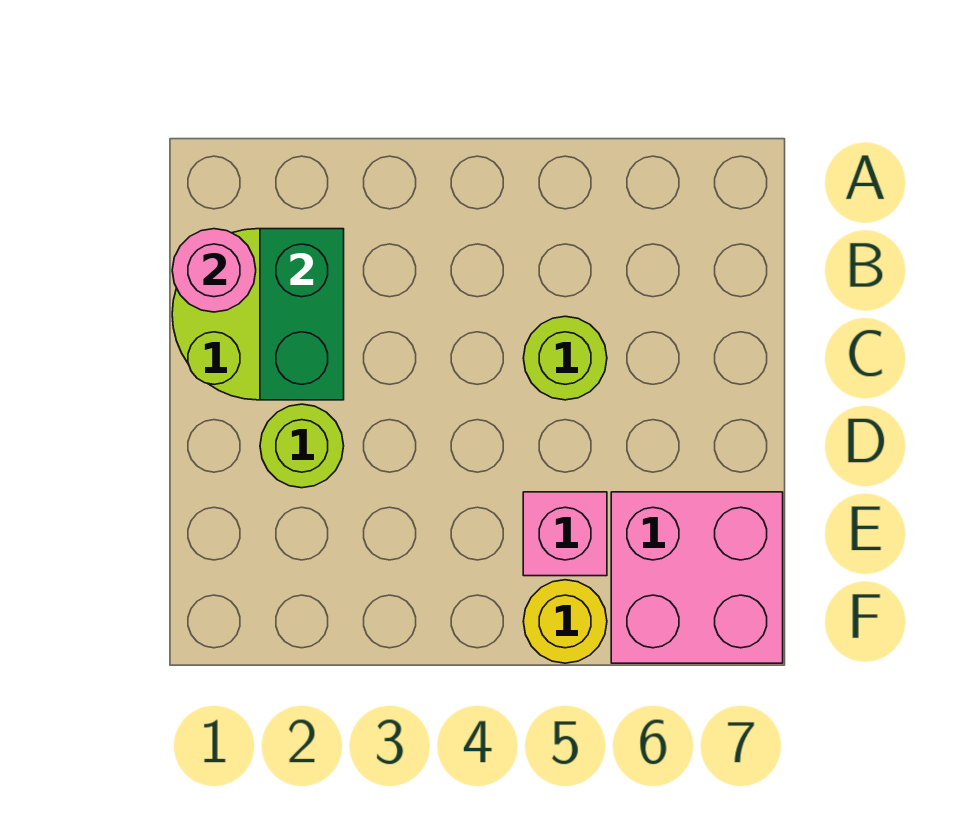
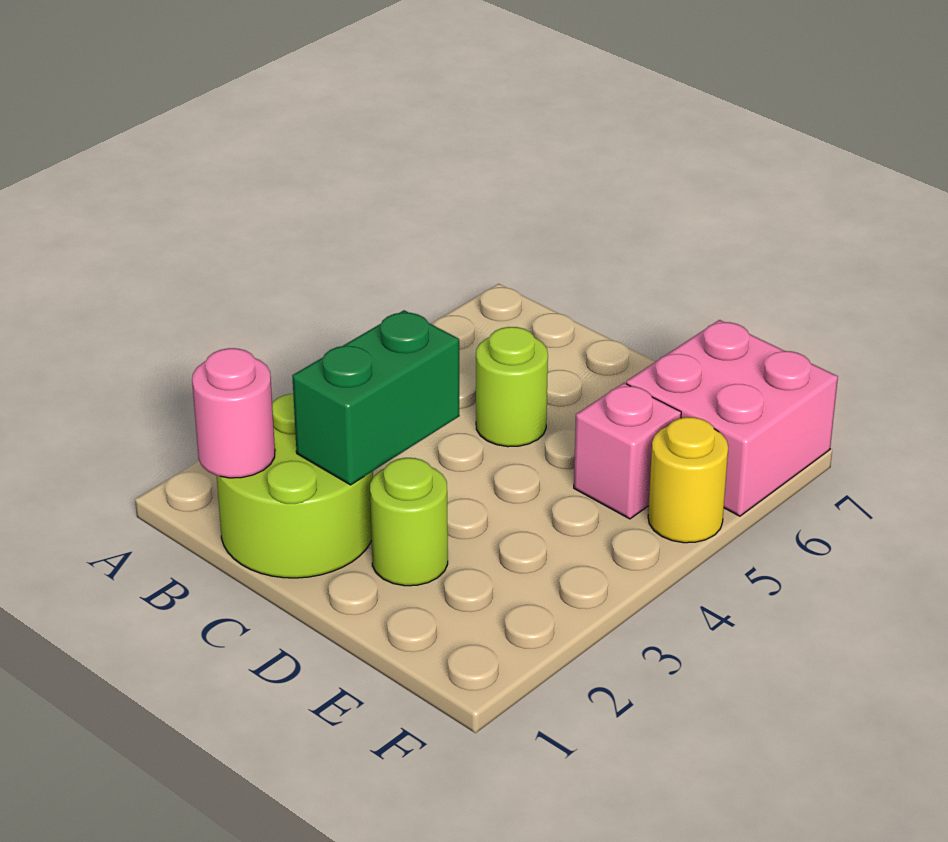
green brick B2:C2 level 2 -> green brick C2:C3 level 2

